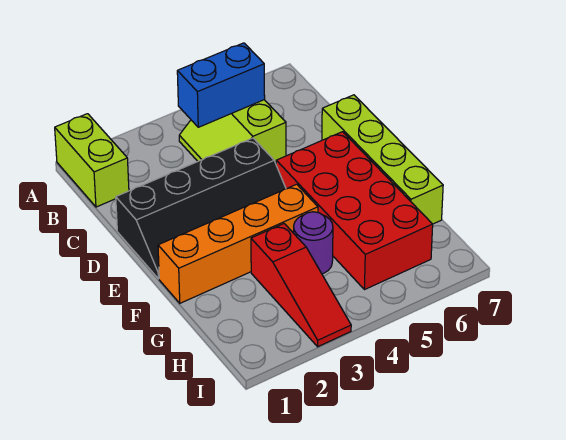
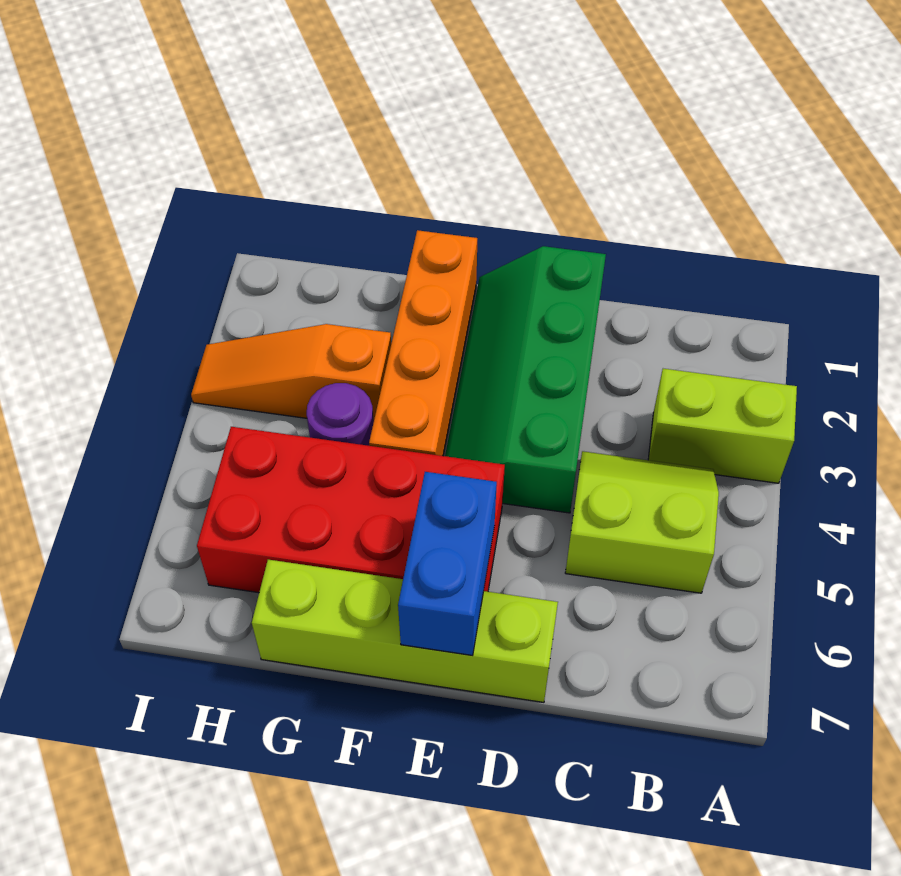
lime brick A1:B1 level 1 -> lime brick A3:B3 level 1
blue brick B4:B5 level 2 -> blue brick E6:E7 level 2
black slope D1:E4 level 1 top D -> green slope D1:E4 level 1 top D
red slope G3:I3 level 1 top G -> orange slope G3:I3 level 1 top G

